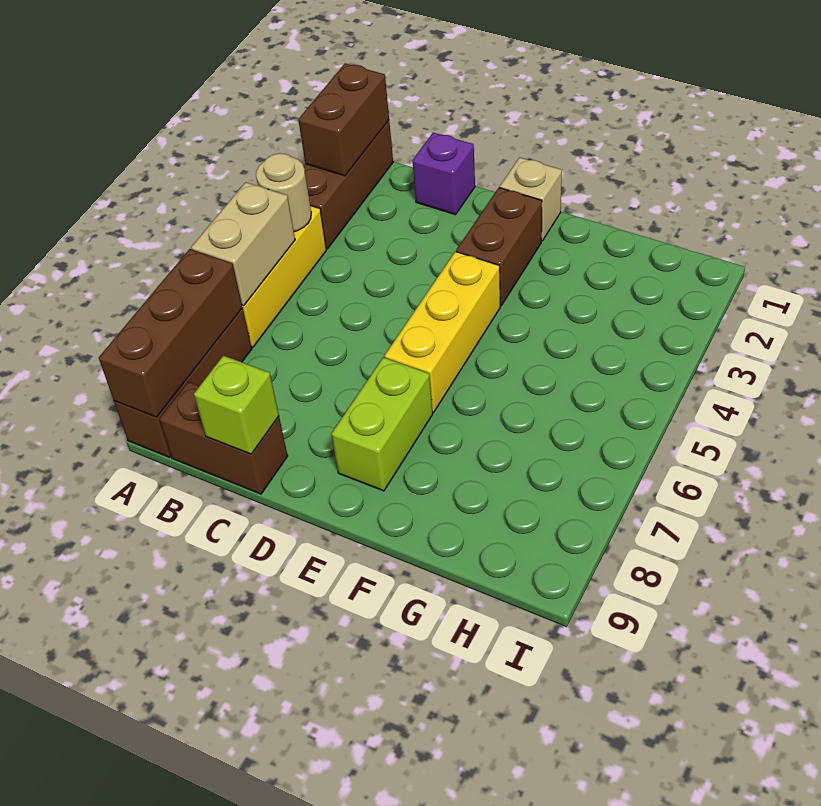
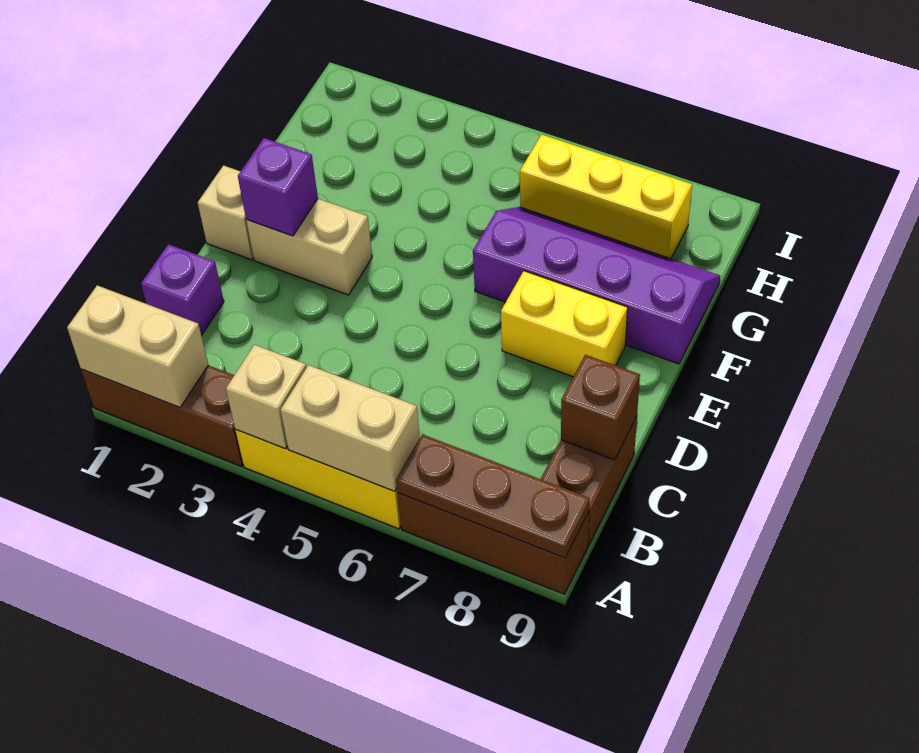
brown brick A1:A2 level 2 -> tan brick A1:A2 level 2
tan round brick A4 level 2 -> tan brick A4 level 2
brown brick A7:A9 level 2 -> brown plate A7:A9 level 2
lime brick C9 level 2 -> brown brick C9 level 2
brown brick E2:E3 level 1 -> tan brick E2:E3 level 1
none -> purple brick E2 level 2
yellow brick E4:E6 level 1 -> yellow brick H6:H8 level 1
lime brick E7:E8 level 1 -> yellow brick E7:E8 level 1
none -> purple slope F6:G9 level 1 top F

